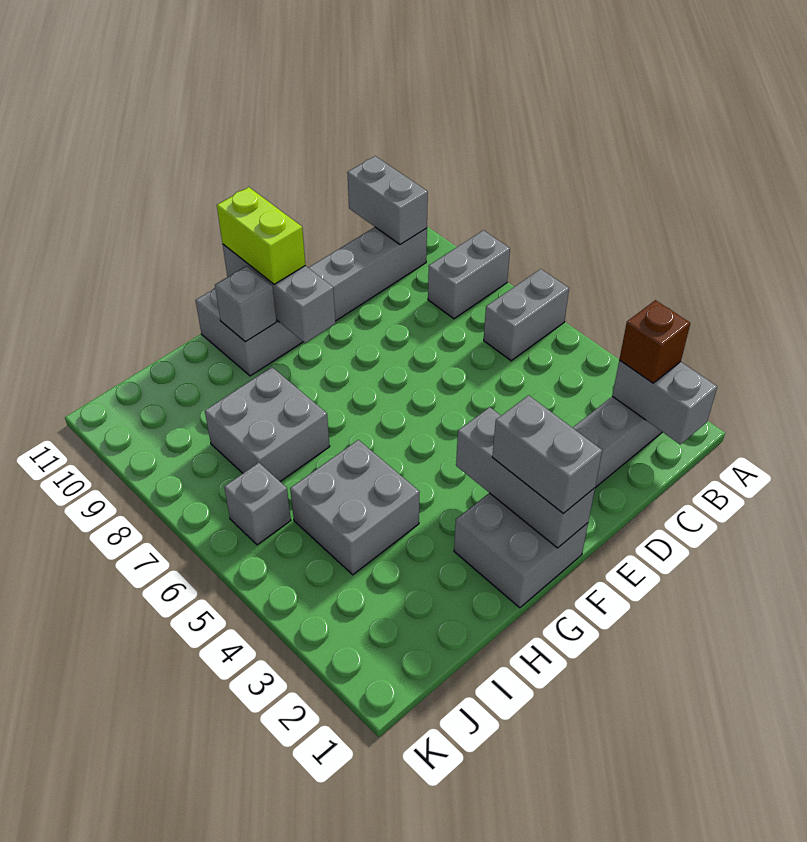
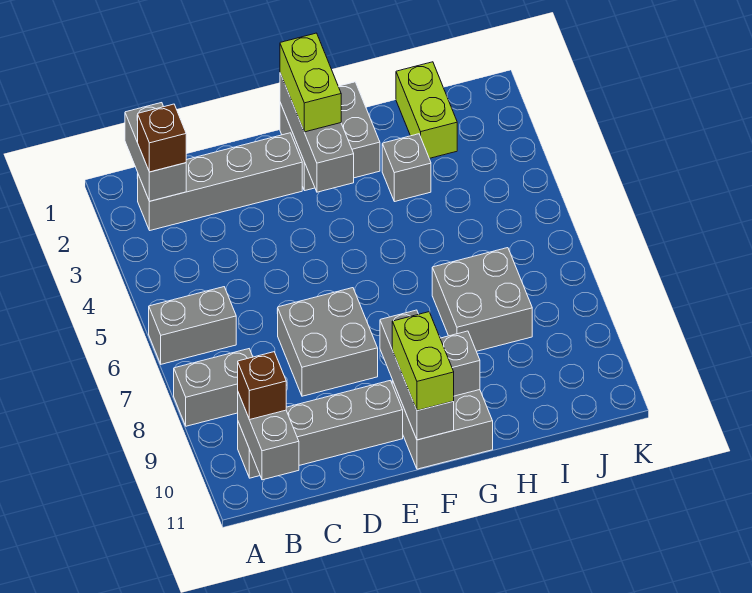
none -> brown brick B10 level 3
grey brick F1:F2 level 3 -> lime brick F1:F2 level 3
grey brick H4:I5 level 1 -> grey brick D7:E8 level 1
none -> lime brick I1:I2 level 1
grey brick J6 level 1 -> grey brick H3 level 1

